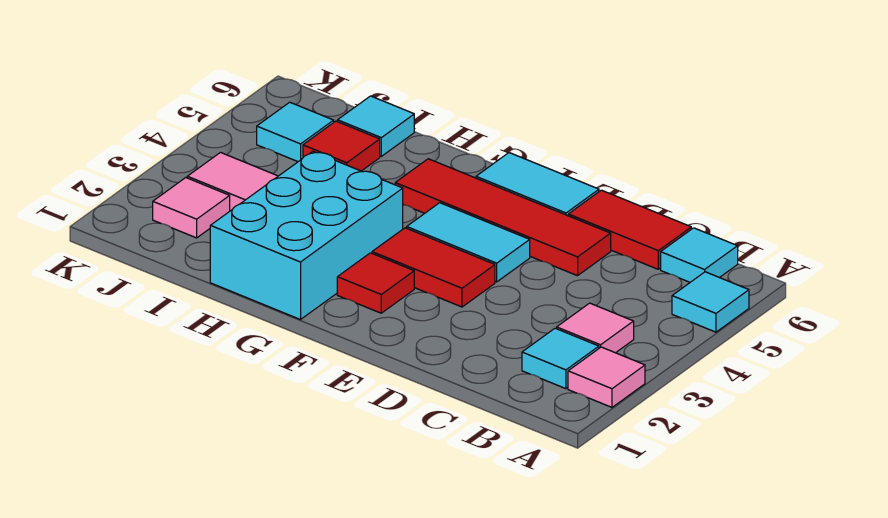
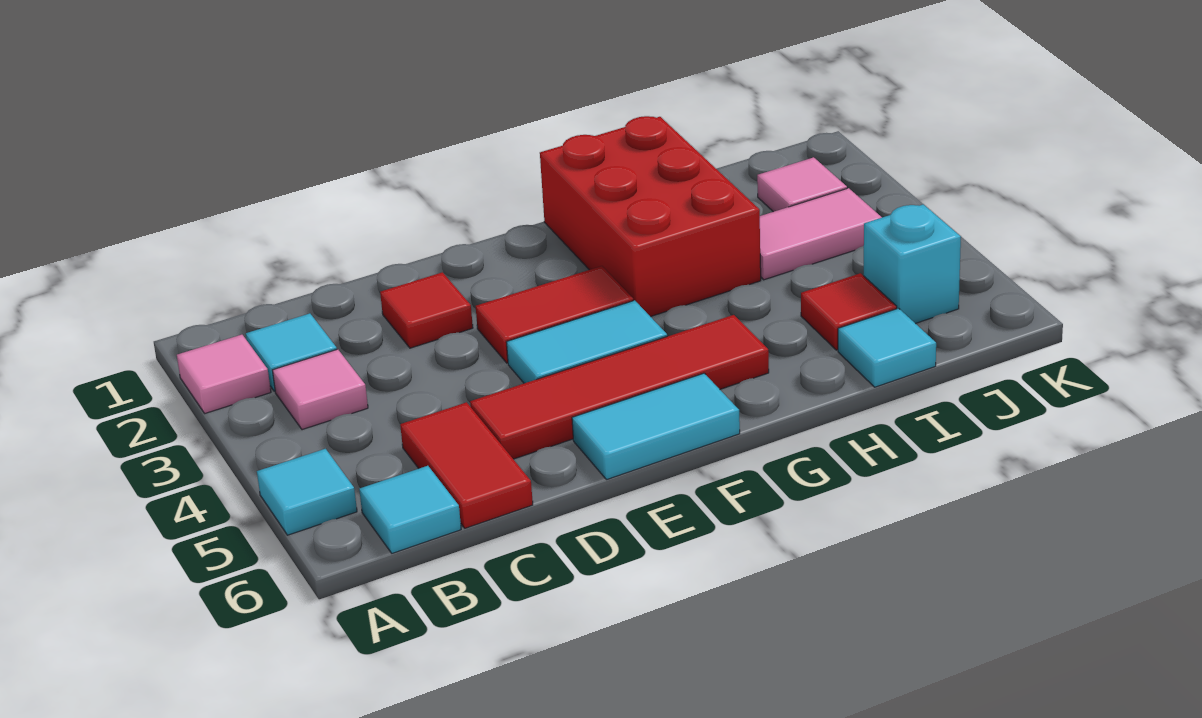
red tile C6:D6 level 1 -> red tile C5:C6 level 1
red tile F2 level 1 -> red tile D2 level 1
cyan brick G1:H3 level 1 -> red brick G1:H3 level 1
cyan tile J5 level 1 -> cyan brick J5 level 1

